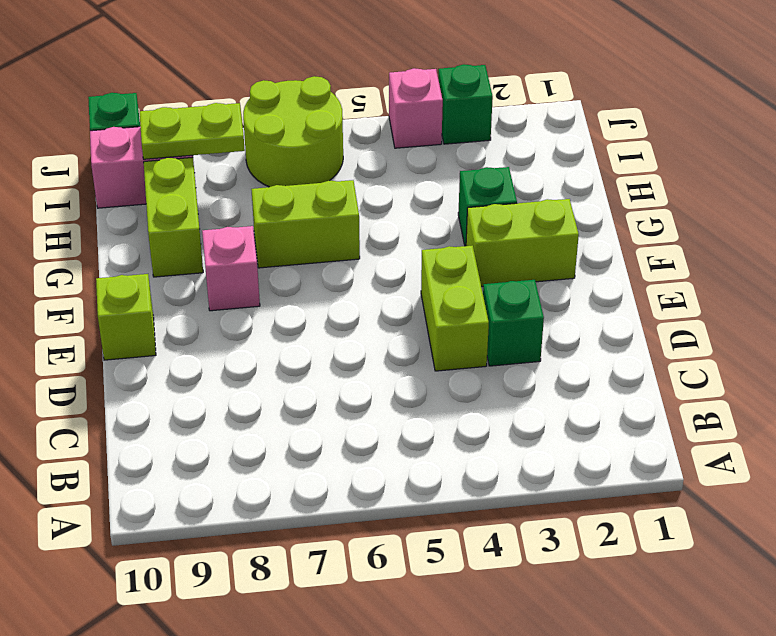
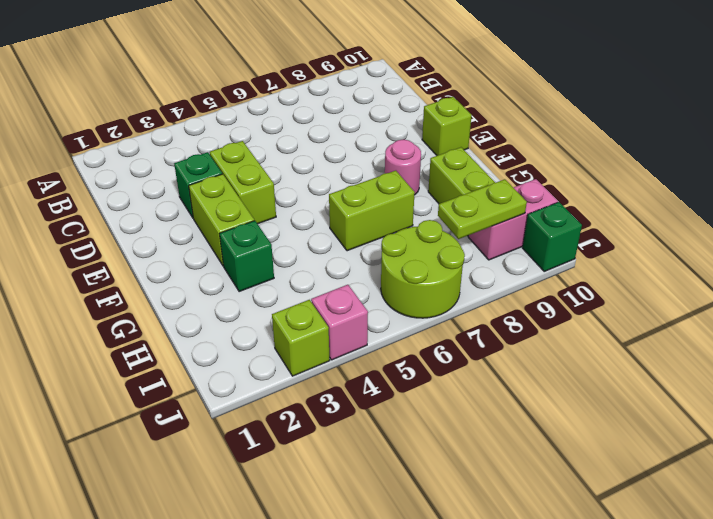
lime brick F2:F3 level 1 -> lime brick E3:F3 level 1
pink brick F8 level 1 -> pink round brick F8 level 1
green brick J3 level 1 -> lime brick J3 level 1

